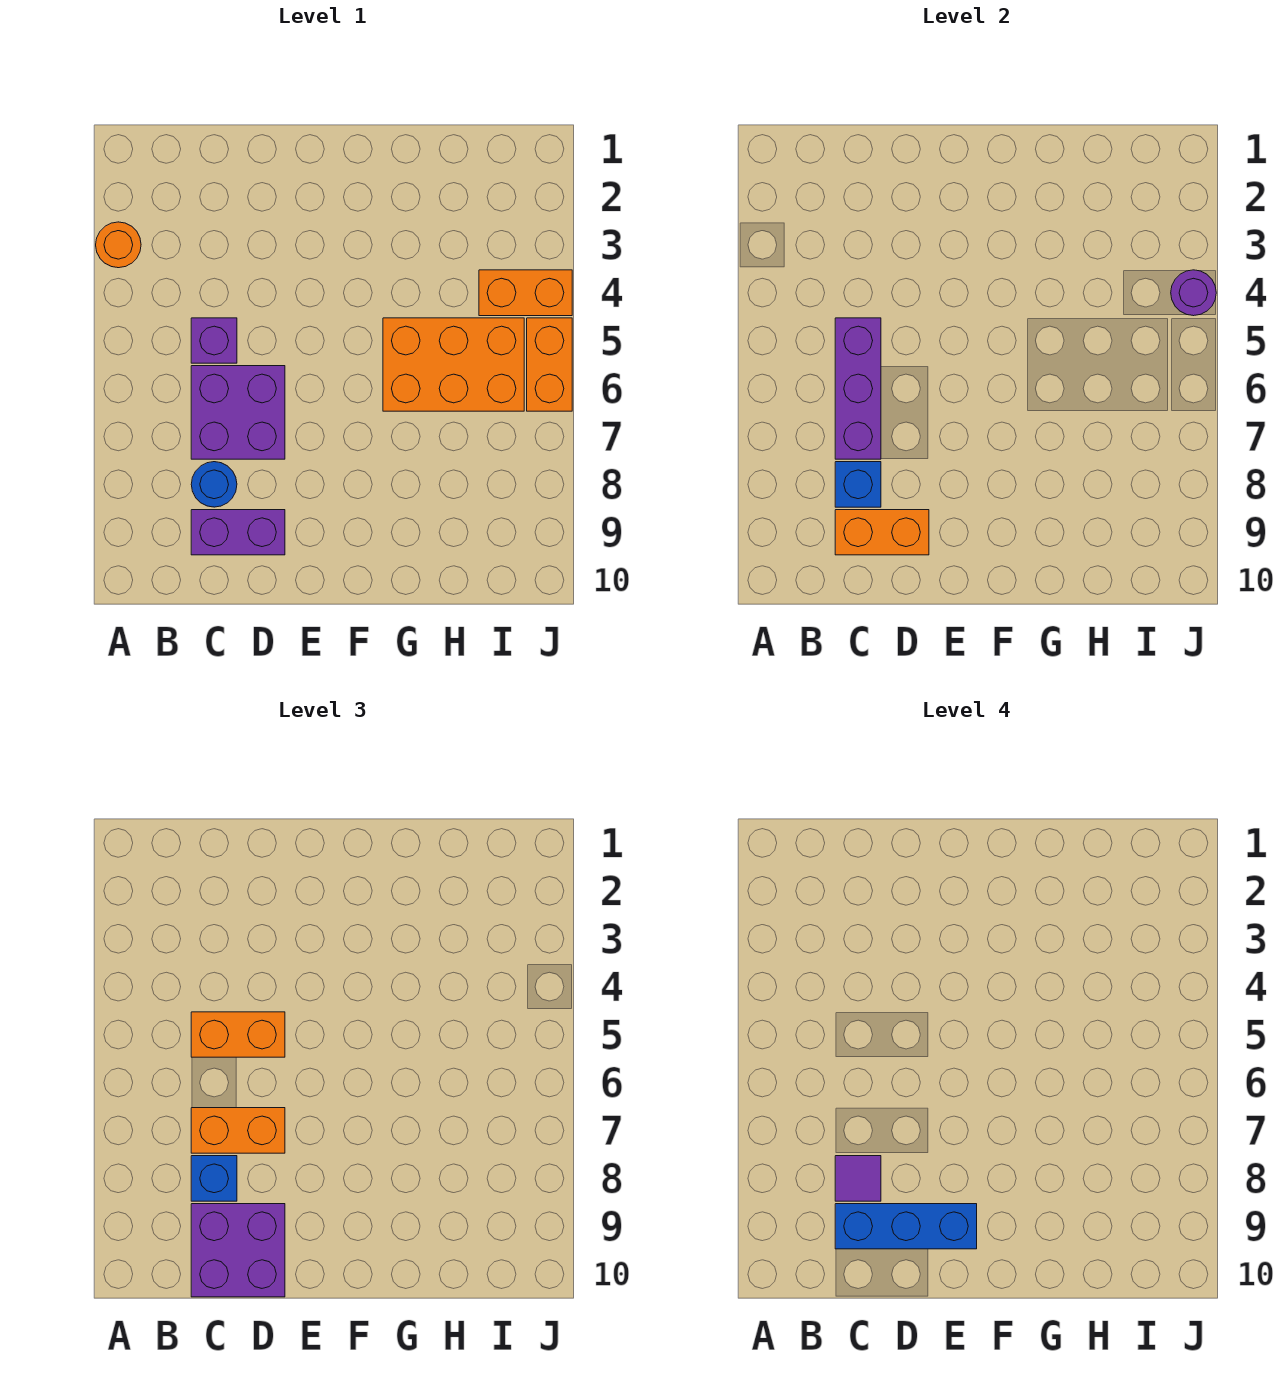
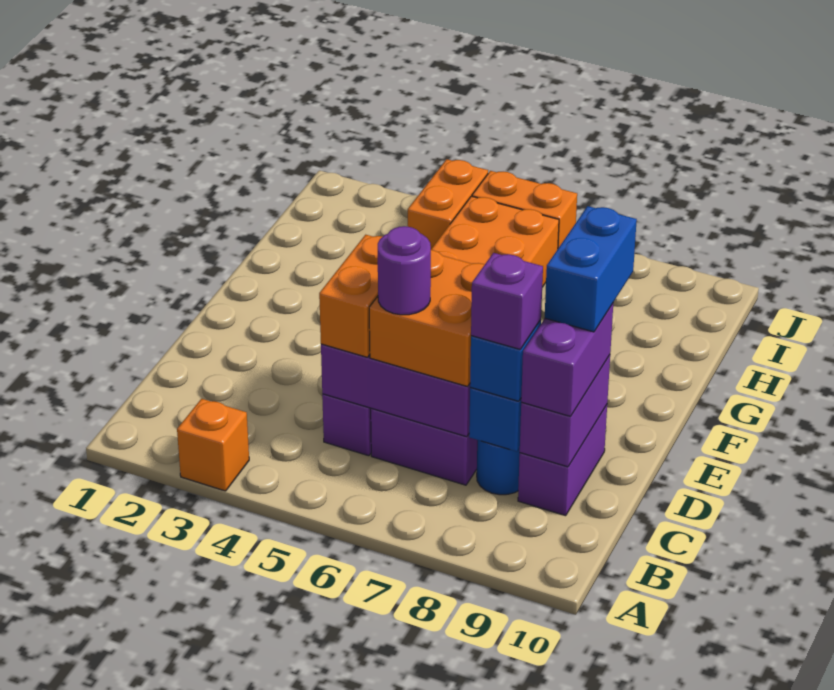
orange round brick A3 level 1 -> orange brick A3 level 1
orange brick C7:D7 level 3 -> orange brick C6:D7 level 3
purple tile C8 level 4 -> purple brick C8 level 4
orange brick C9:D9 level 2 -> purple brick C9:D9 level 2
purple brick C9:D10 level 3 -> purple brick C9:D9 level 3
blue brick C9:E9 level 4 -> blue brick D9:E9 level 4
purple round brick J4 level 2 -> purple round brick C6 level 4

